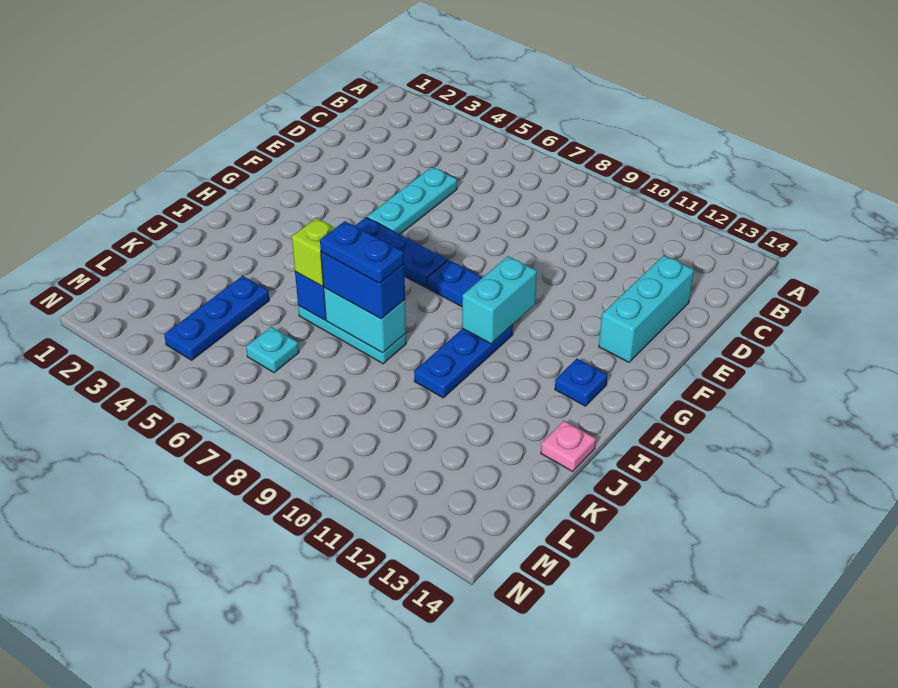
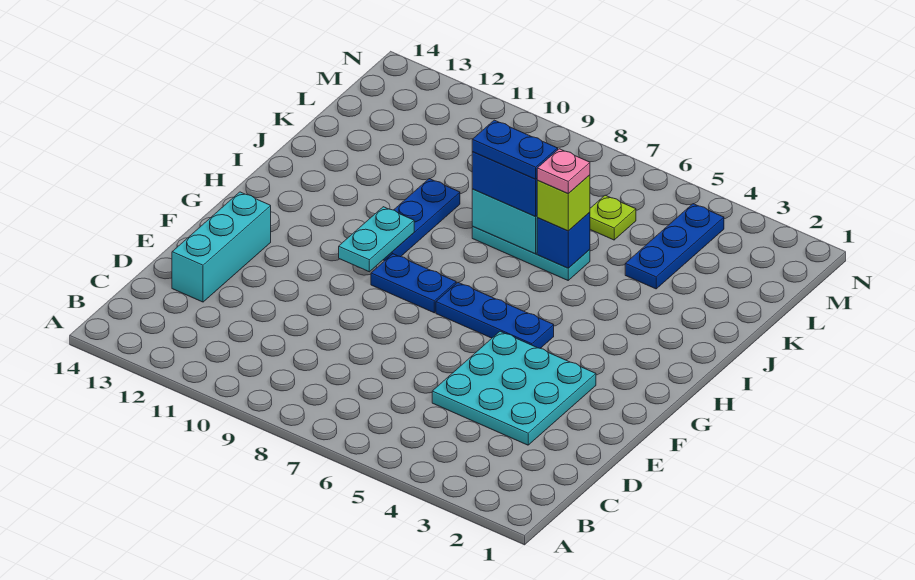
cyan plate D5:F5 level 1 -> cyan plate D3:F5 level 1
cyan brick G10:H10 level 2 -> cyan plate G10:H10 level 2
blue plate H13 level 1 -> none
pink plate J14 level 1 -> pink plate J6 level 4
cyan plate L6 level 1 -> lime plate L6 level 1

